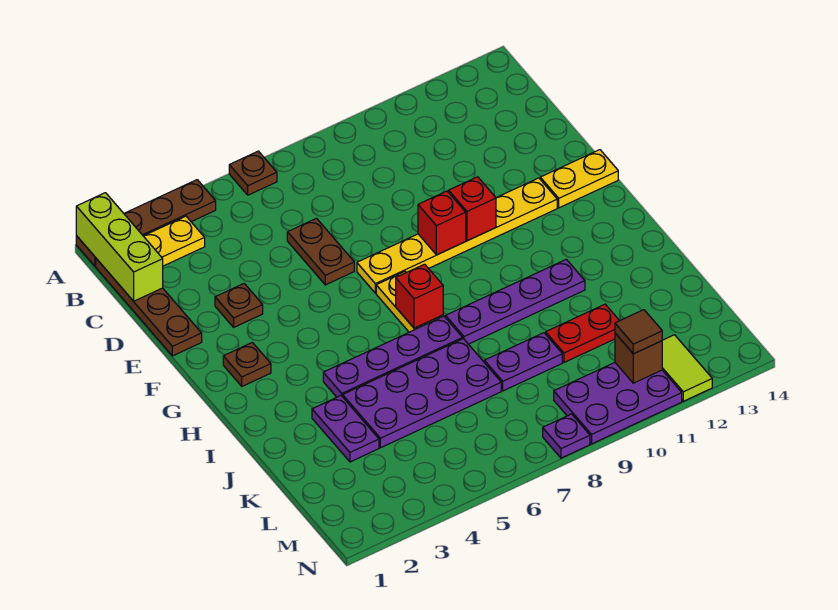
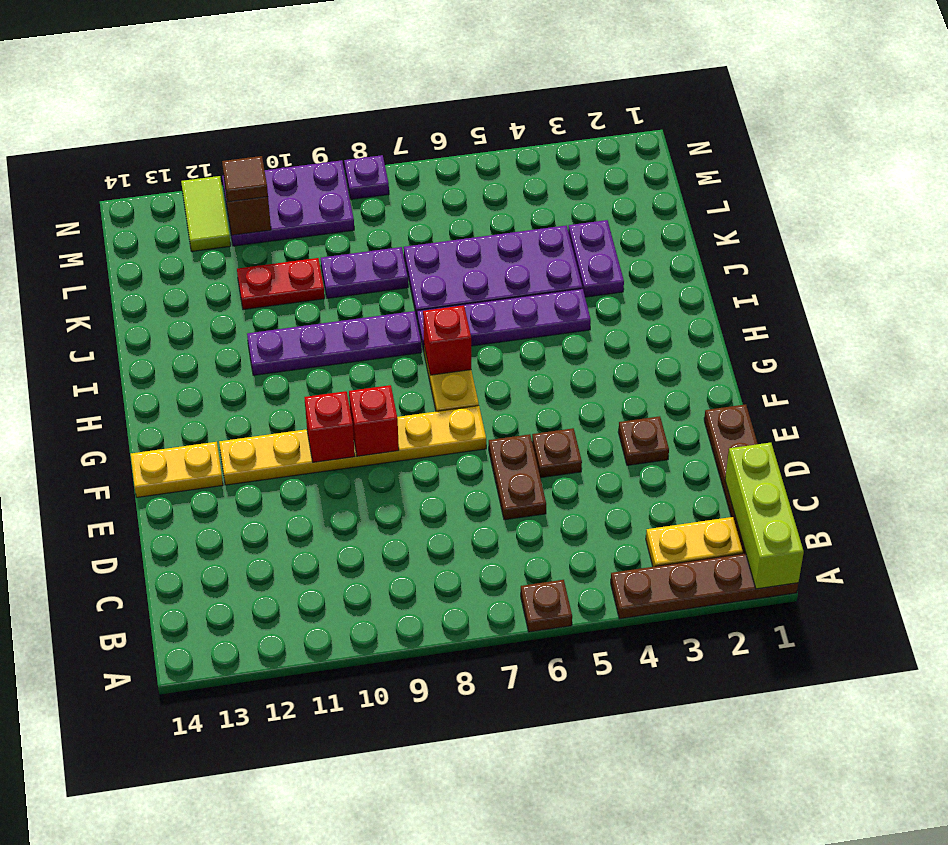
brown plate G2 level 1 -> brown plate E5 level 1

